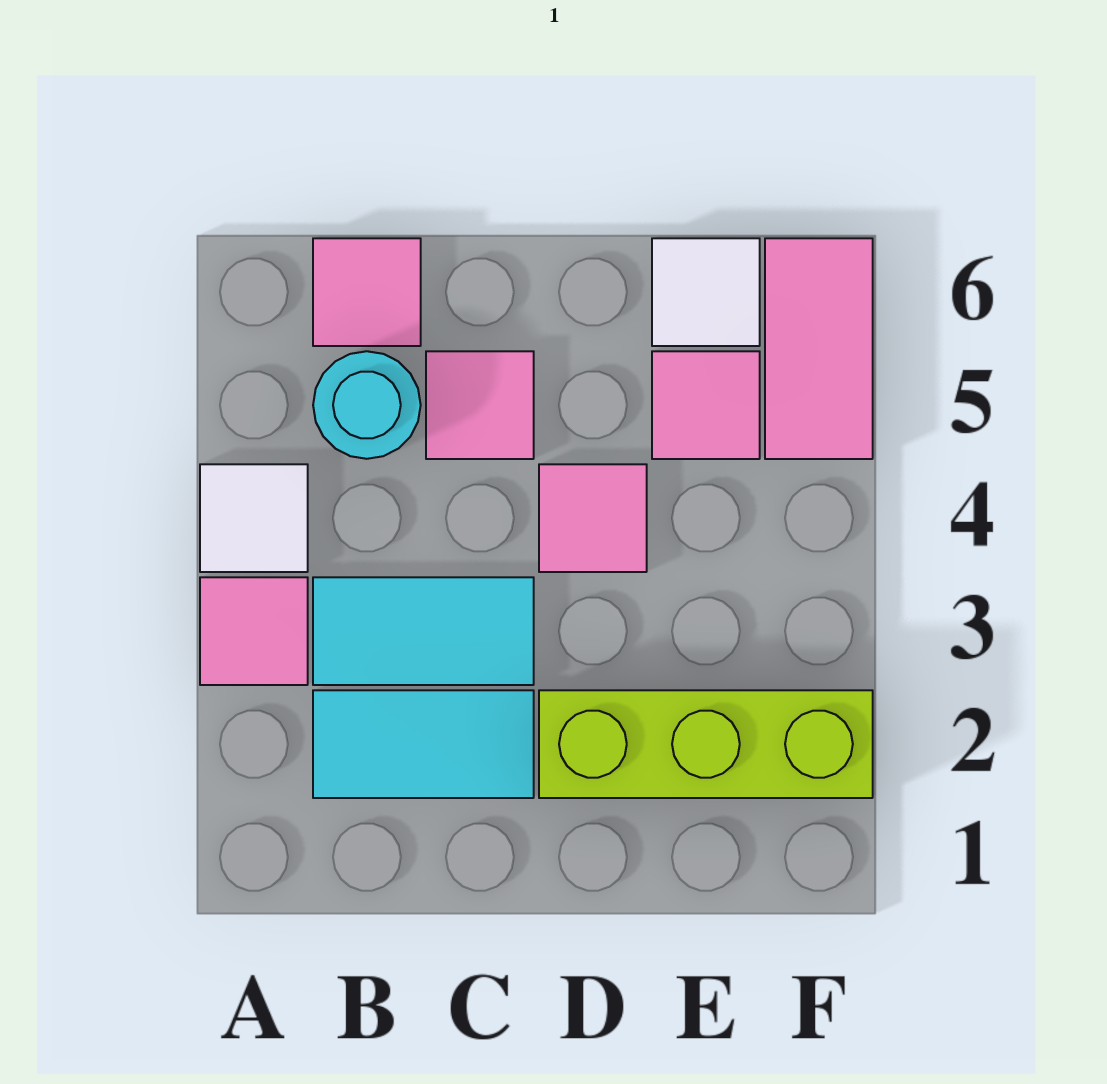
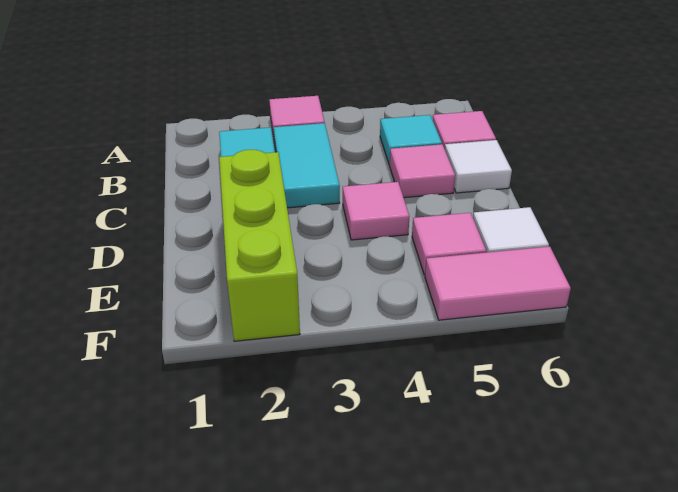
white tile A4 level 1 -> white tile C6 level 1
cyan round brick B5 level 1 -> cyan tile B5 level 1

